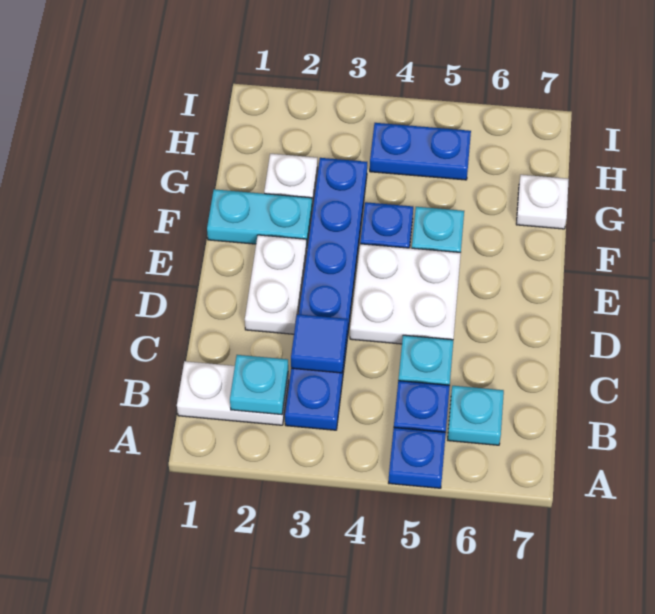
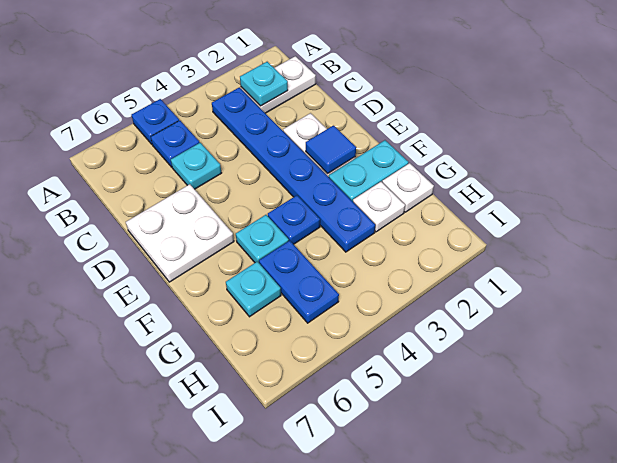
cyan plate B6 level 1 -> cyan plate G6 level 1
blue tile C3 level 2 -> blue tile E2 level 2
white plate D4:E5 level 1 -> white plate D6:E7 level 1
white plate G7 level 1 -> white plate G1 level 1
blue plate H4:H5 level 1 -> blue plate G5:H5 level 1

